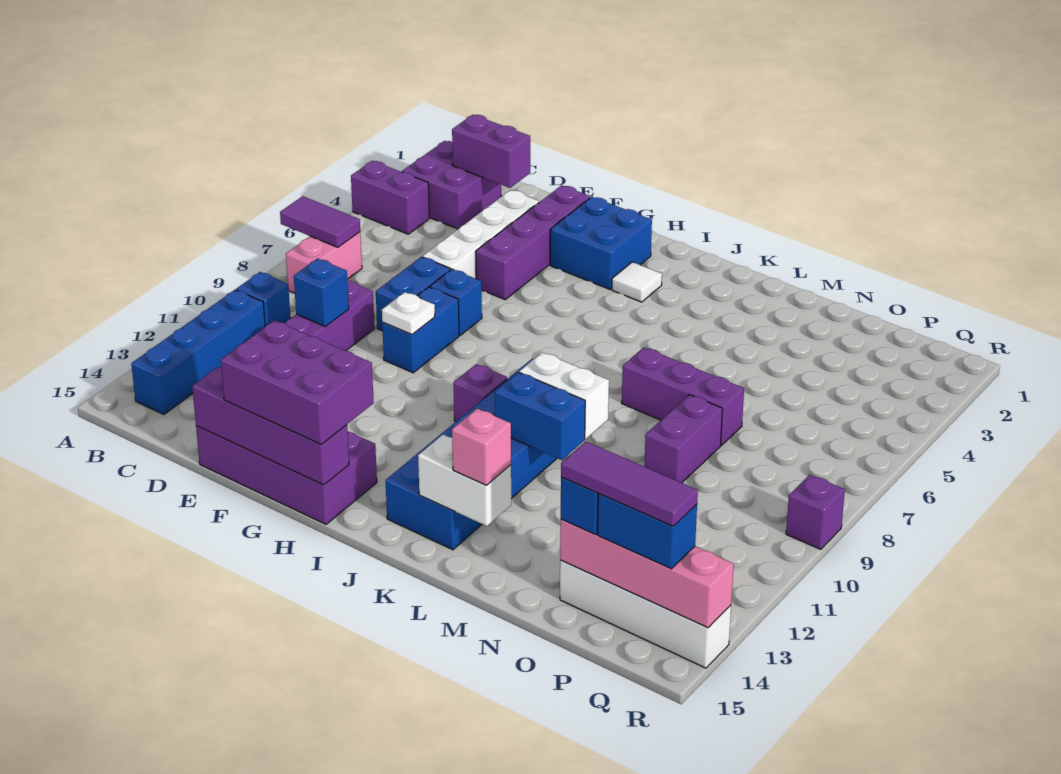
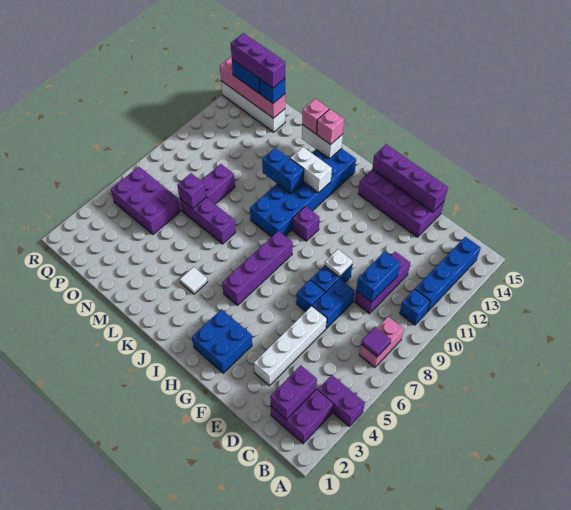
purple tile A7:B7 level 2 -> purple tile B7 level 2
purple brick C2:D2 level 2 -> purple brick C2:C3 level 2
blue brick D10 level 2 -> blue brick D9:D10 level 2
purple brick F2:F5 level 1 -> purple brick I5:I8 level 1
purple brick F14:H15 level 3 -> purple brick O5:Q6 level 1
white tile I3 level 1 -> white tile K4 level 1
white brick K10:L10 level 2 -> white brick J12:K12 level 2
none -> pink brick K14 level 3
purple tile O14:Q14 level 4 -> purple brick O14:Q14 level 4
purple brick R9 level 1 -> purple brick N7 level 2

